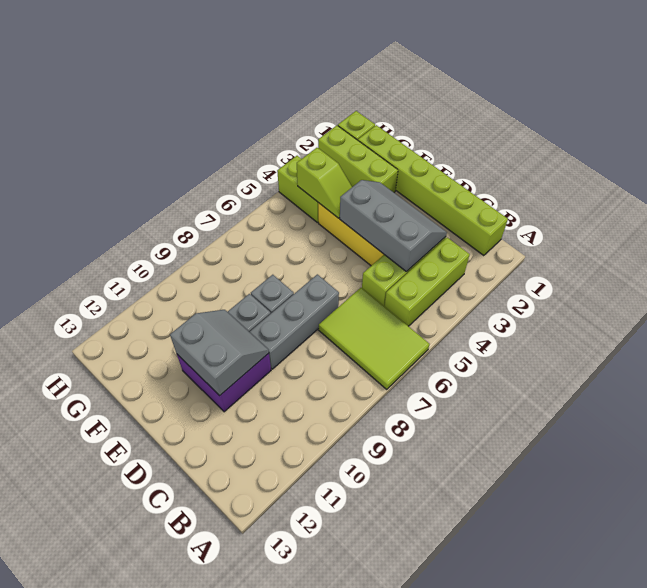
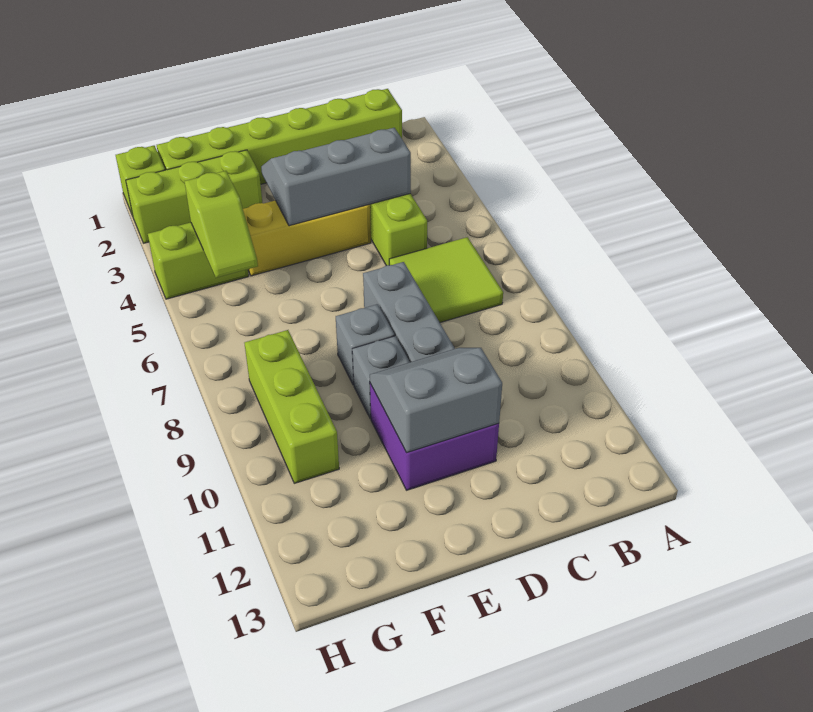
lime tile A6:C7 level 1 -> lime tile B6:C7 level 1
lime brick B3:B5 level 1 -> lime brick G8:G10 level 1
lime slope F4:G4 level 2 top G -> lime slope G4:G5 level 2 top 4

